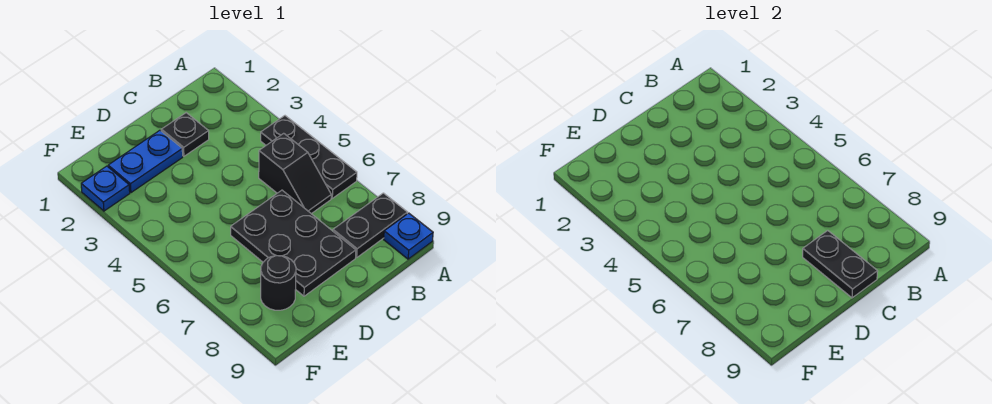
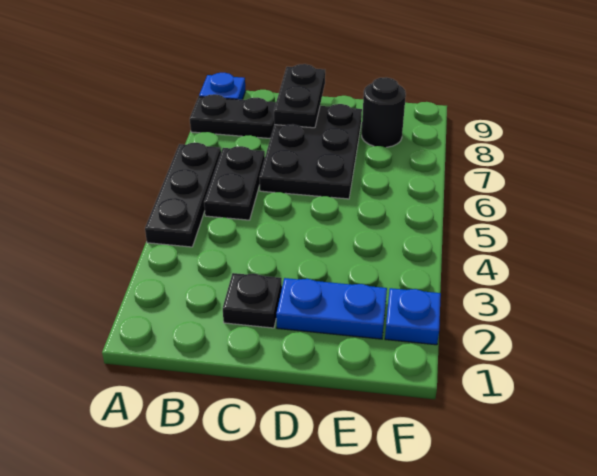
black slope B5:B6 level 1 top 5 -> black plate B5:B6 level 1

